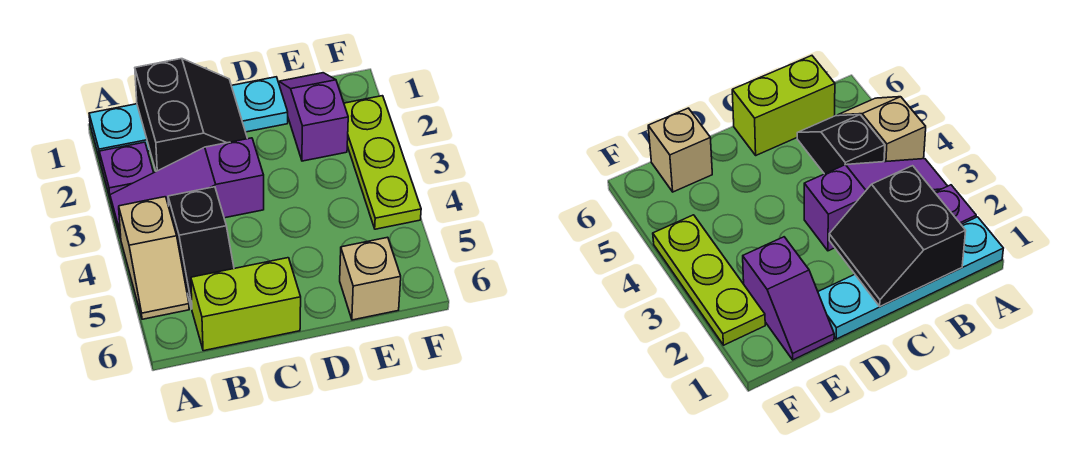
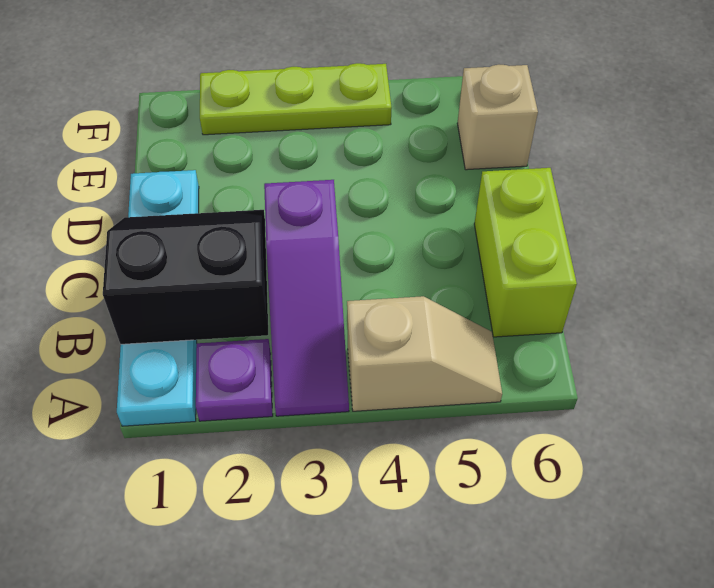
black slope B4:B5 level 1 top 4 -> none
purple slope E1:E2 level 1 top 2 -> none

